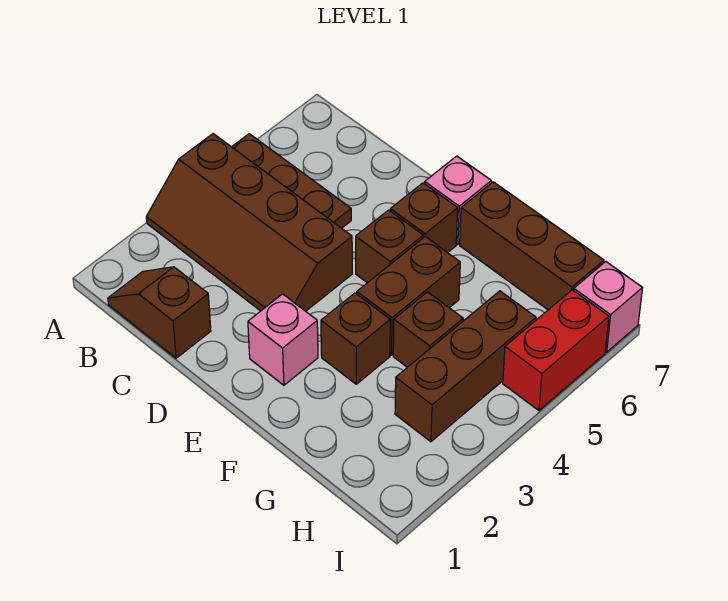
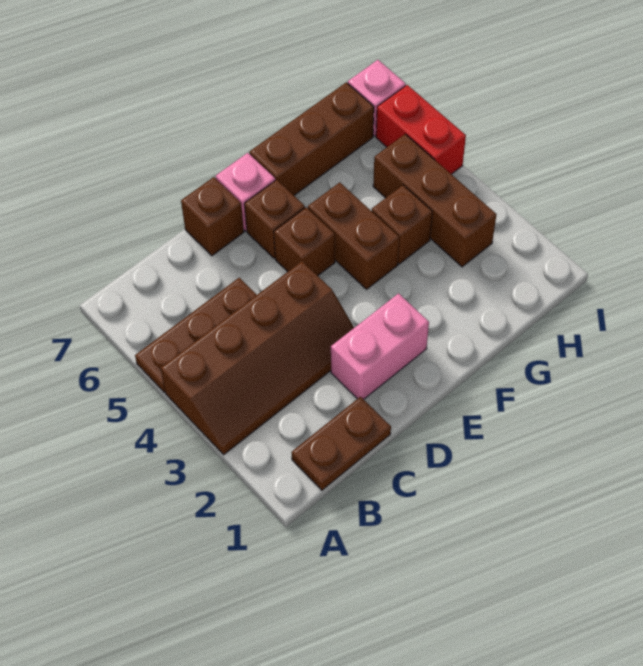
brown slope B1:C1 level 1 top C -> brown plate B1:C1 level 1
pink brick E2 level 1 -> pink brick D2:E2 level 1
brown brick F3 level 1 -> brown brick D7 level 1

